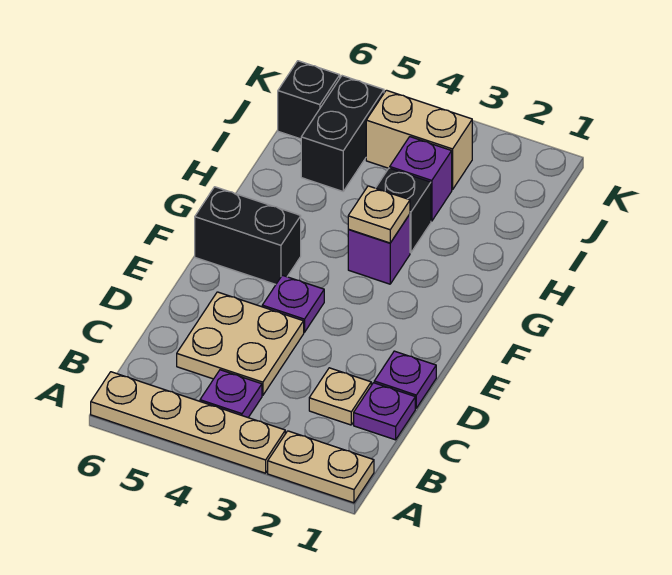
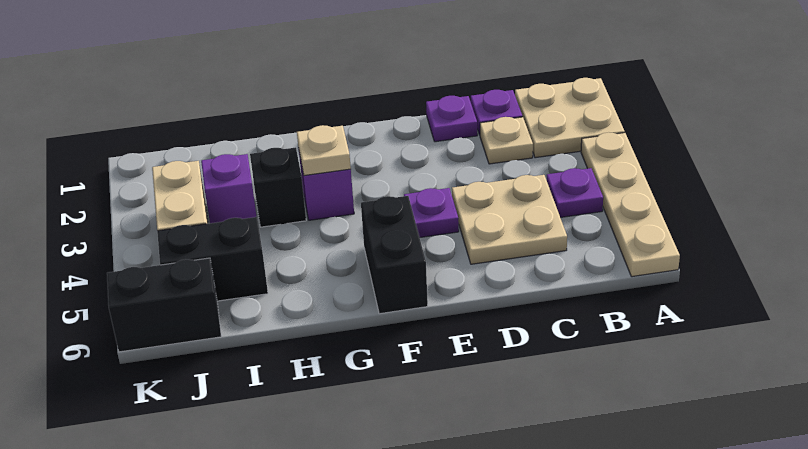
tan plate A1:A2 level 1 -> tan plate A1:B2 level 1
black brick J6 level 1 -> black brick J6:K6 level 1

